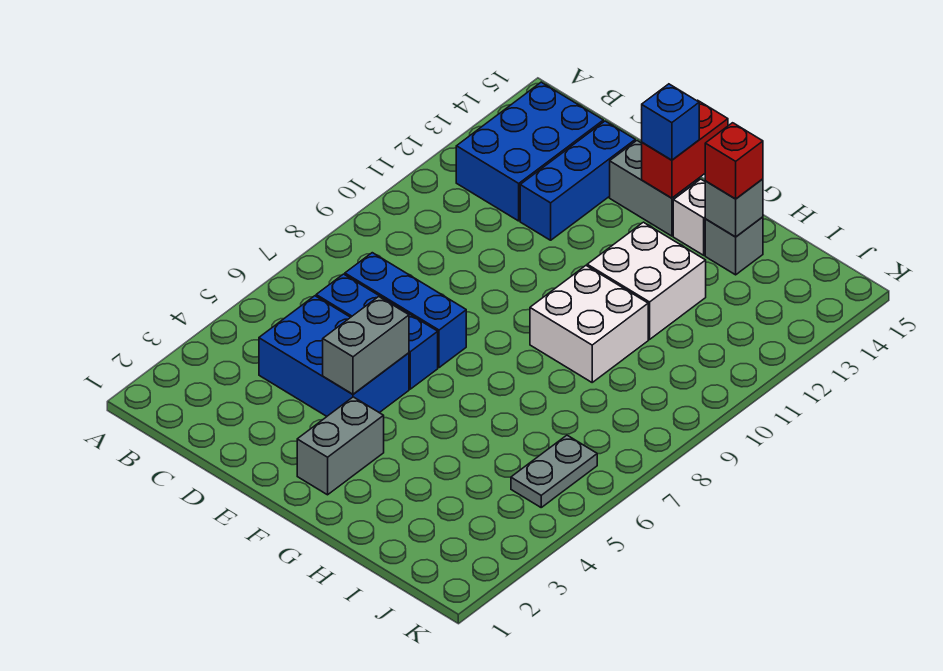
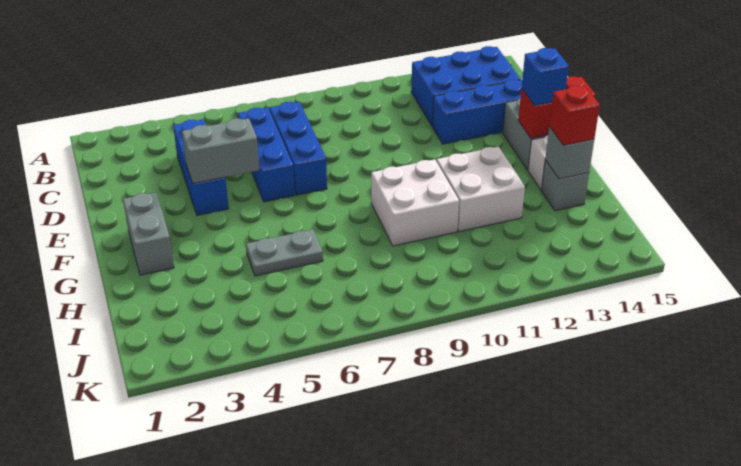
blue brick C4:E5 level 1 -> blue brick C4:E4 level 1
grey brick F2:F3 level 1 -> grey brick F2:G2 level 1
grey plate J5:J6 level 1 -> grey plate H5:H6 level 1

